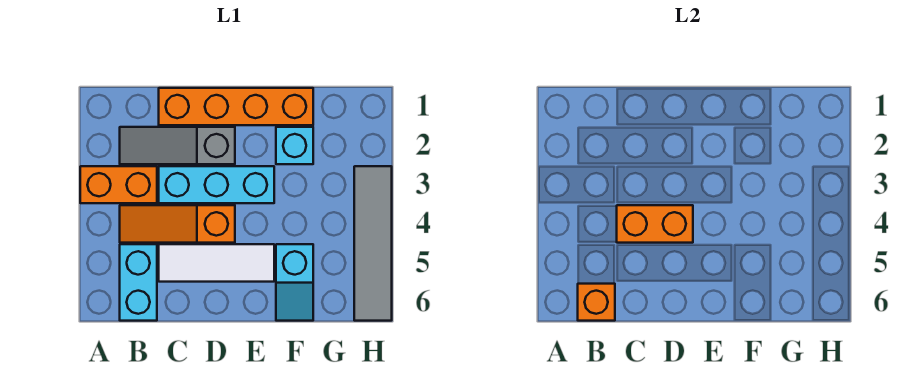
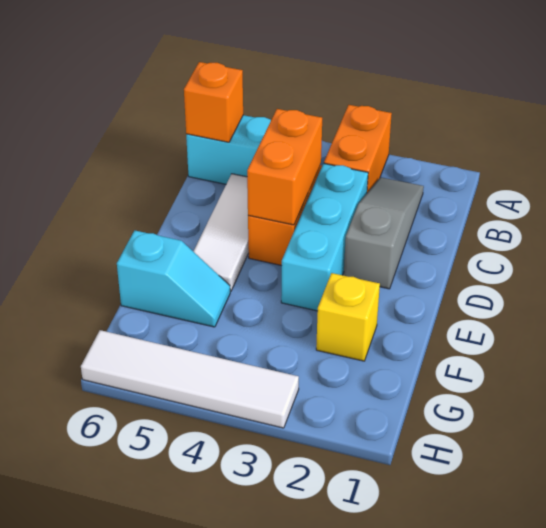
orange brick C1:F1 level 1 -> none
cyan brick F2 level 1 -> yellow brick F2 level 1
cyan slope F5:F6 level 1 top 5 -> cyan slope F5:F6 level 1 top 6
grey tile H3:H6 level 1 -> white tile H3:H6 level 1

